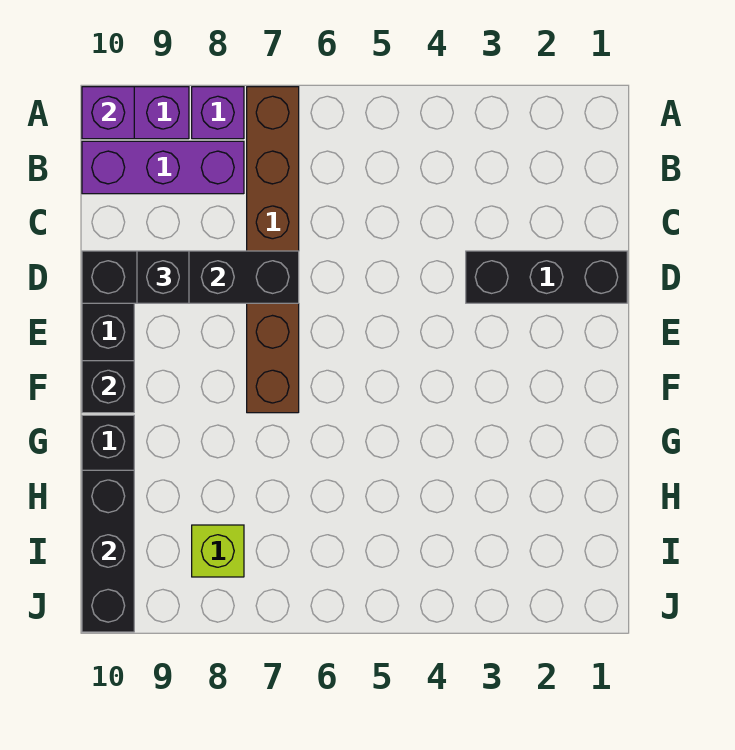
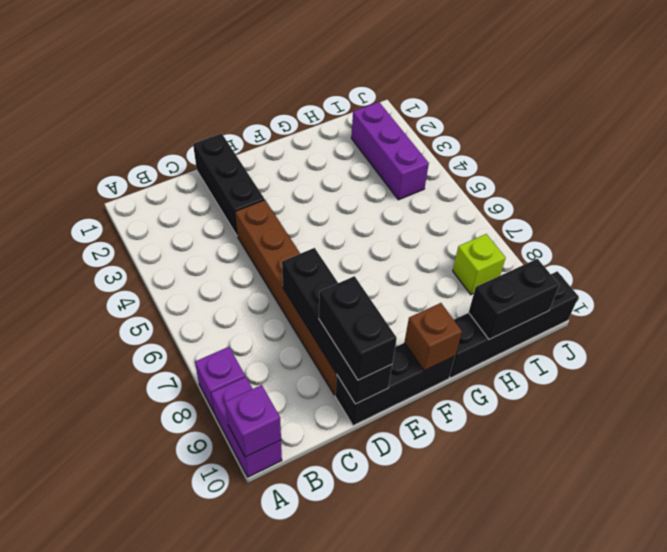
brown brick A7:F7 level 1 -> brown brick D4:D9 level 1
purple brick B8:B10 level 1 -> purple brick I2:I4 level 1
black brick D9 level 3 -> black brick D9:D10 level 3
black brick F10 level 2 -> brown brick F10 level 2
black brick H10:J10 level 2 -> black brick H10:I10 level 2

